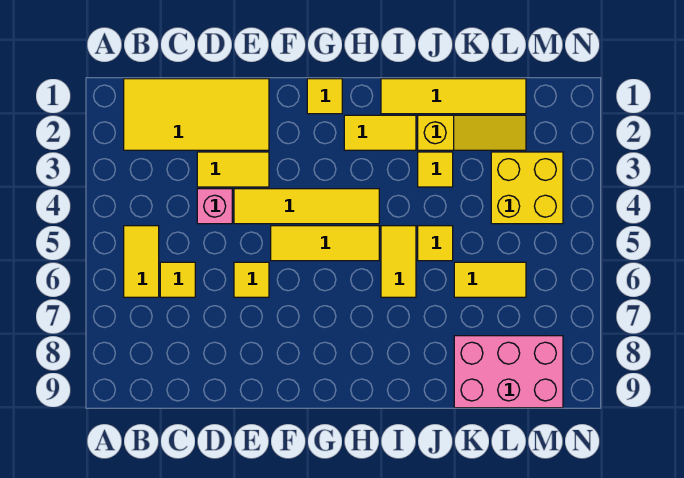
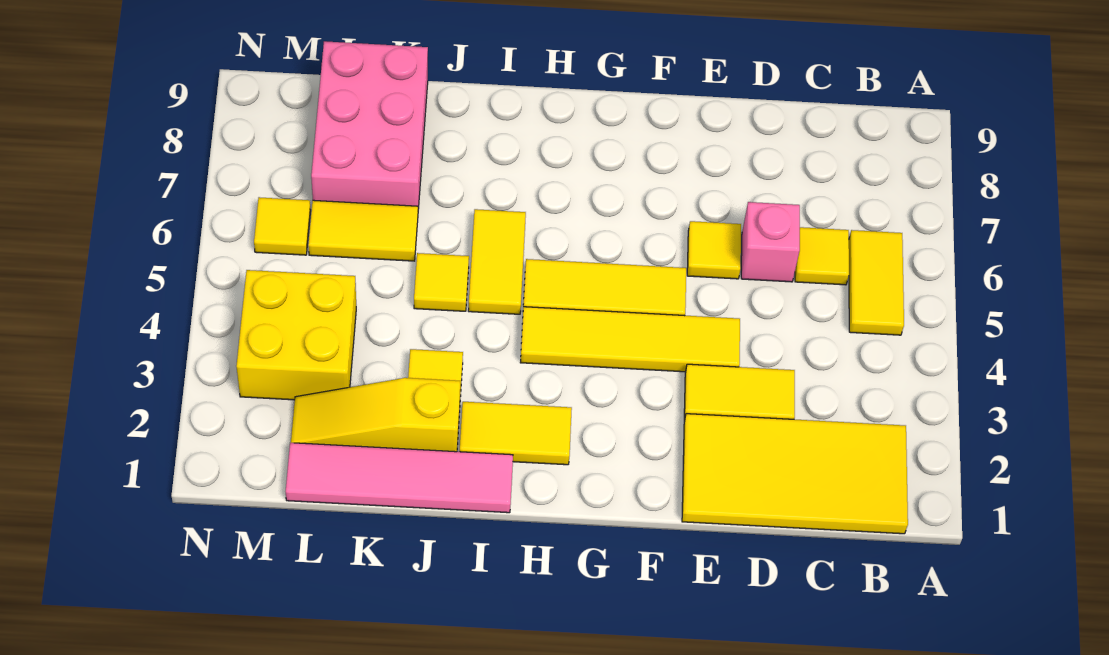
pink brick D4 level 1 -> pink brick D6 level 1
yellow tile G1 level 1 -> yellow tile M6 level 1
yellow tile I1:L1 level 1 -> pink tile I1:L1 level 1
pink brick K8:M9 level 1 -> pink brick K7:L9 level 1

